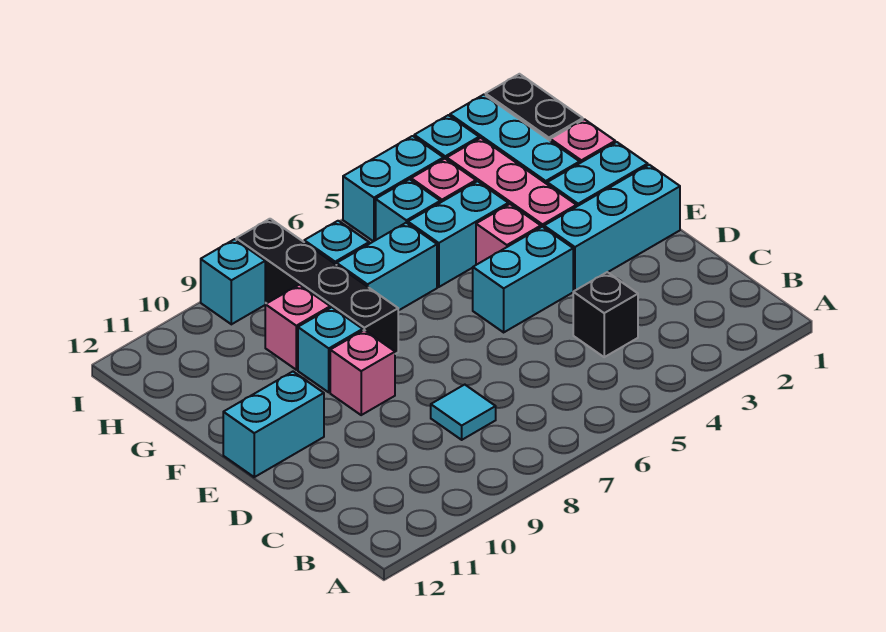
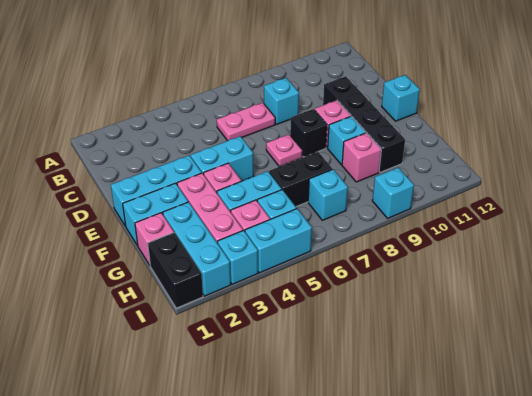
black brick C4 level 1 -> black brick E8 level 1
none -> pink plate C6:C7 level 1
cyan tile C8 level 1 -> cyan brick C8 level 1
none -> pink plate E7 level 1
cyan brick E11:E12 level 1 -> cyan brick E12 level 1
black brick F8:I8 level 1 -> black brick D10:G10 level 1
cyan brick G6:G7 level 1 -> black brick G6:G7 level 1

